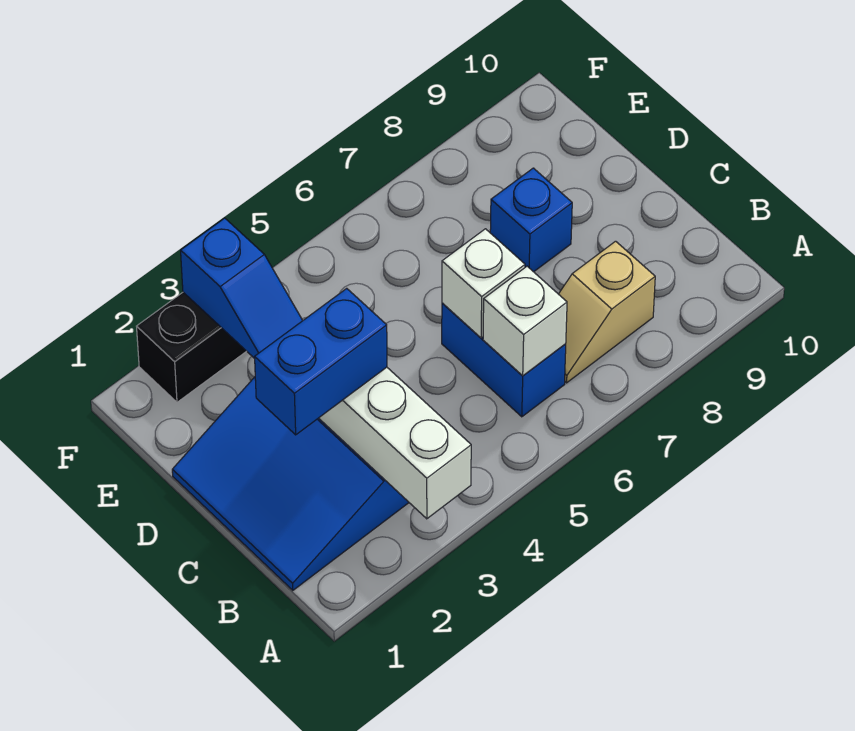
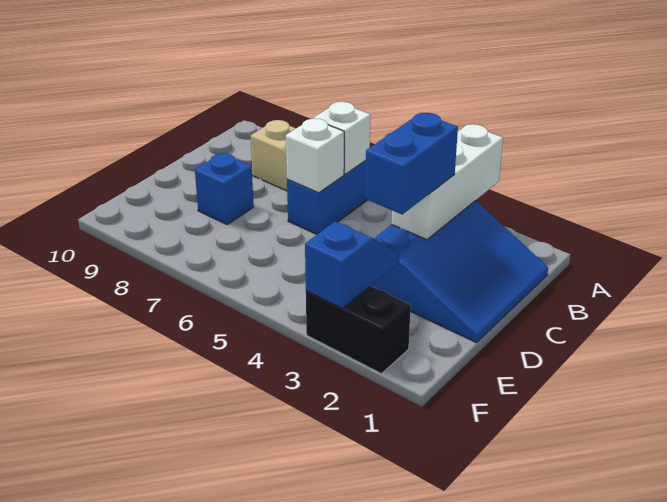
blue brick C2:C3 level 3 -> blue brick C3:D3 level 3

